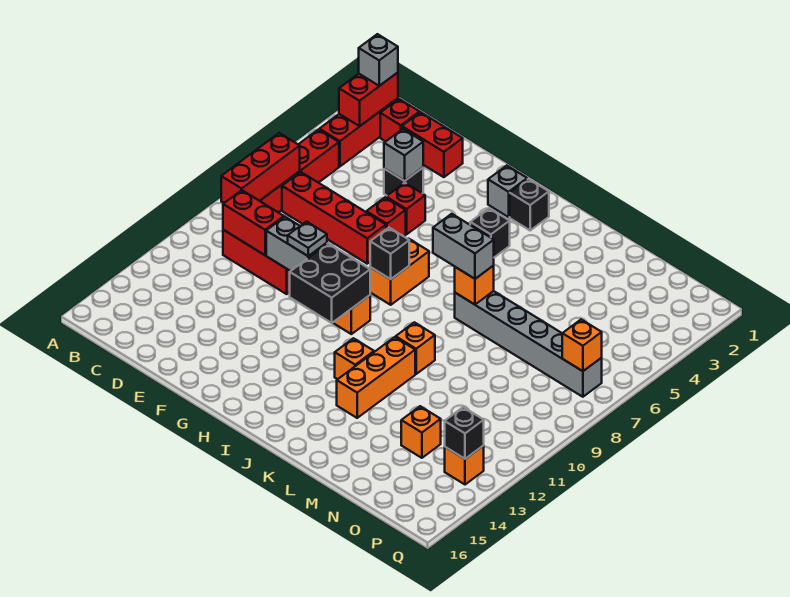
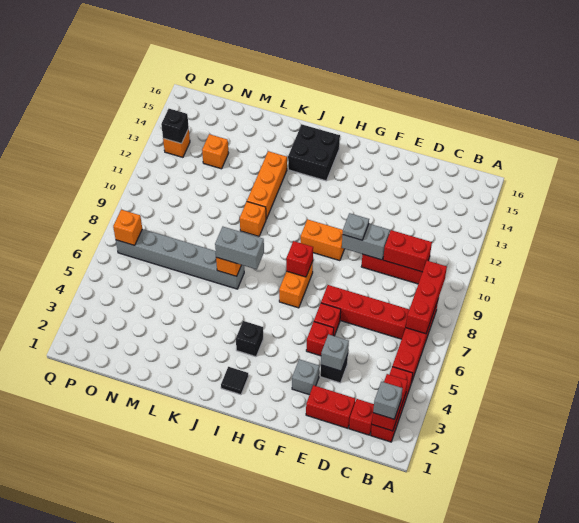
black brick G10:H11 level 2 -> black brick I14:J15 level 1
grey brick H2 level 1 -> grey brick F3 level 1
black brick H8 level 2 -> red brick H8 level 2
black brick I2 level 1 -> black tile I2 level 1
orange brick J12 level 1 -> none

